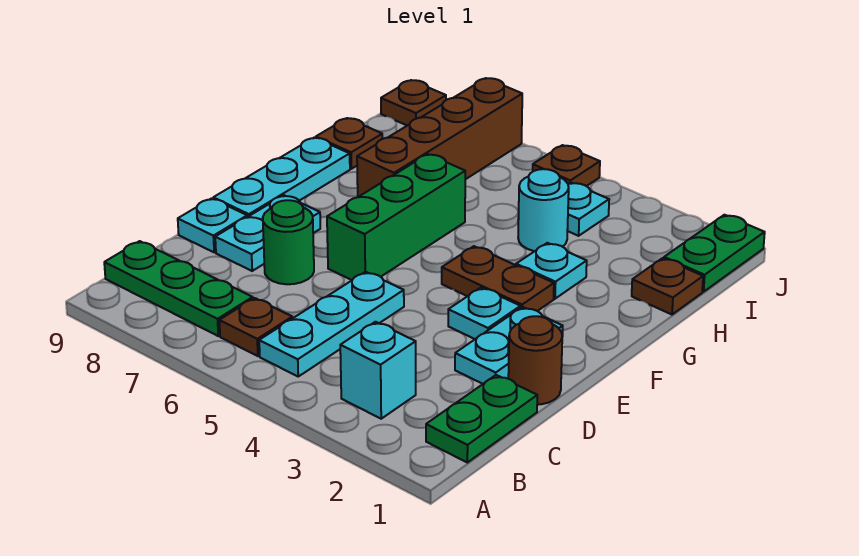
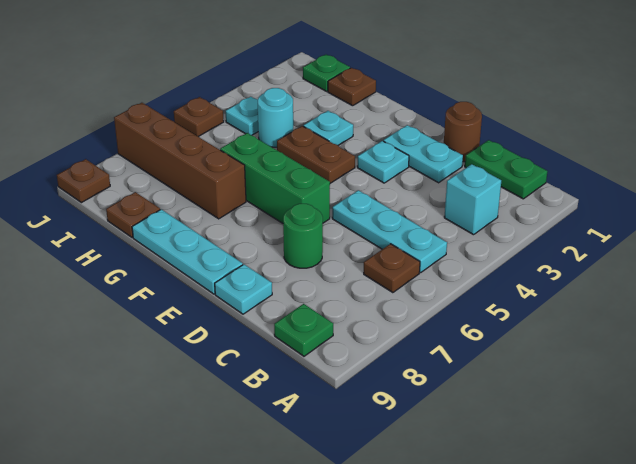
green plate B7:B9 level 1 -> green plate B9 level 1
cyan plate D8:E8 level 1 -> none
brown plate F3:F4 level 1 -> brown plate F4:G4 level 1
green plate I1:J1 level 1 -> green plate I1 level 1

